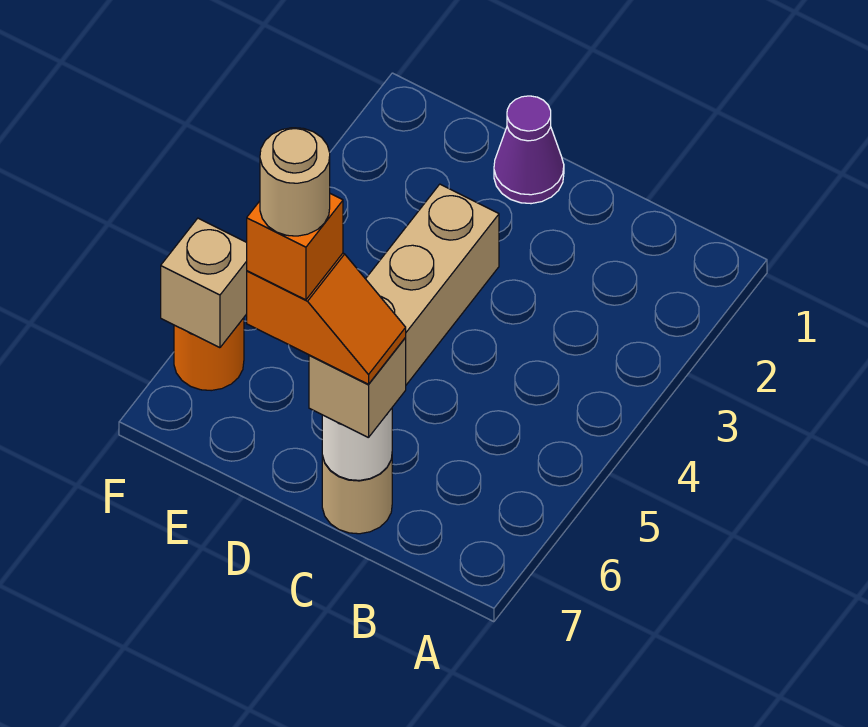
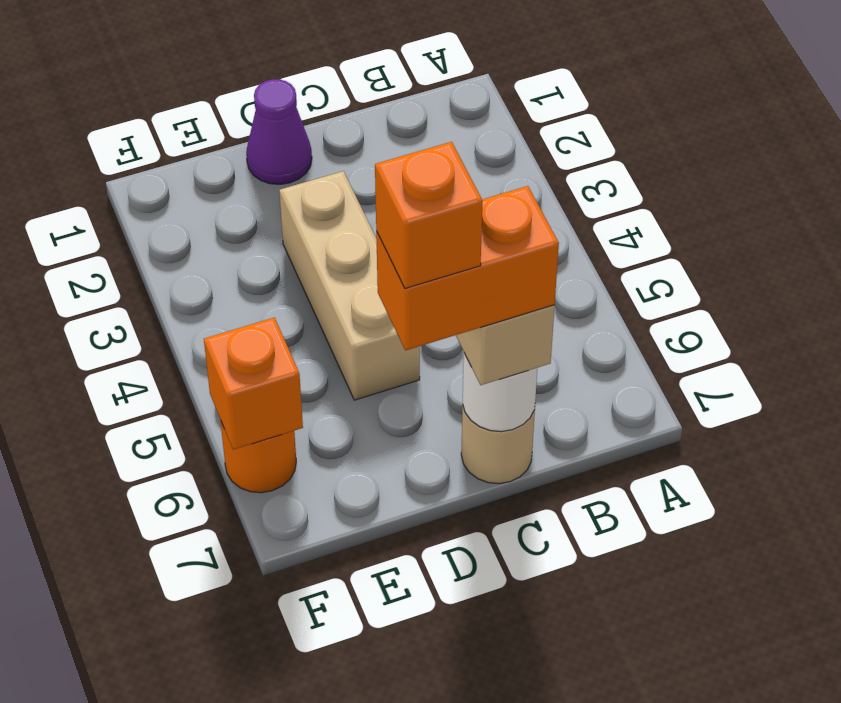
orange slope C7:D7 level 4 top D -> orange brick C7:D7 level 4
tan round brick D7 level 6 -> none
tan brick F6 level 2 -> orange brick F6 level 2

